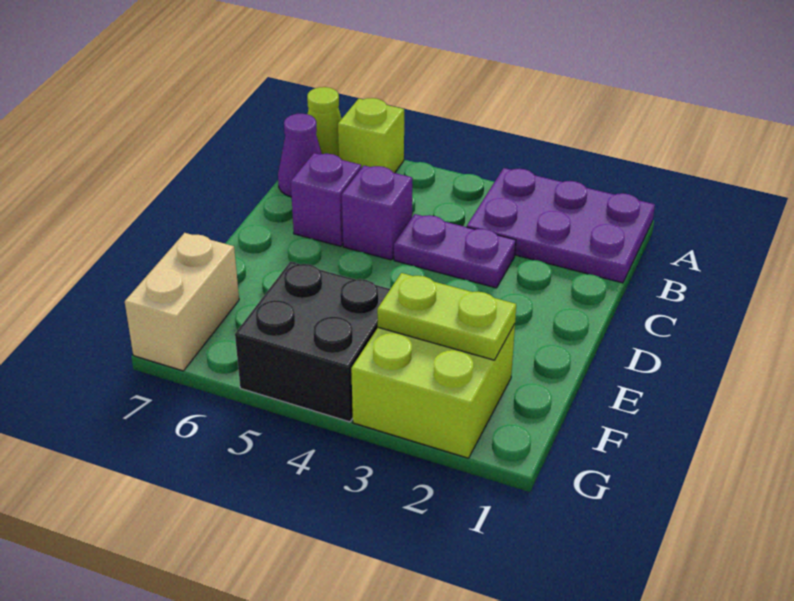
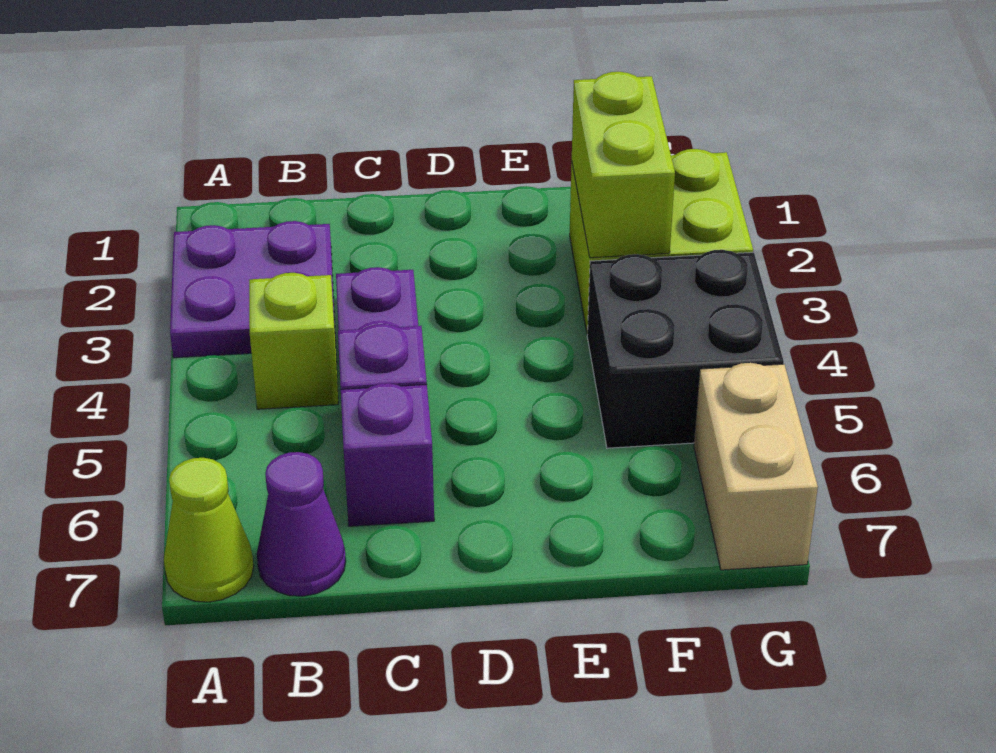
purple plate A1:B3 level 1 -> purple plate A2:B3 level 1
lime brick A6 level 1 -> lime brick B4 level 1
lime plate F2:F3 level 2 -> lime brick F2:F3 level 2
tan brick F7:G7 level 1 -> tan brick G6:G7 level 1

